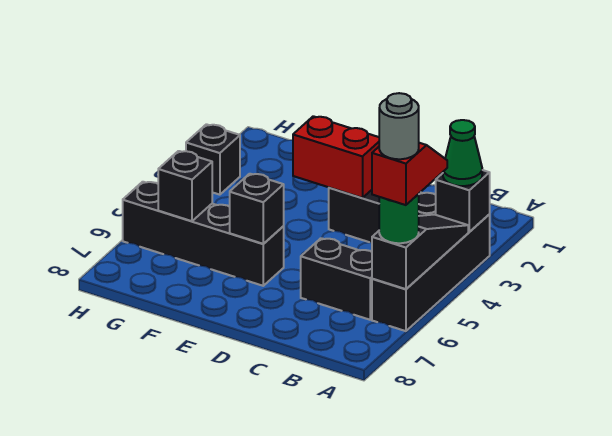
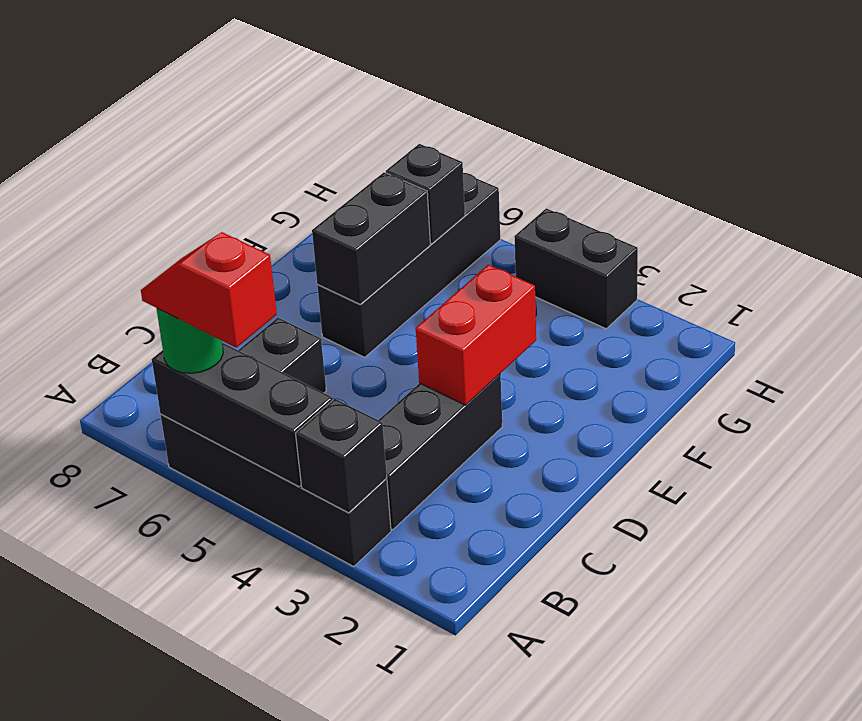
green cone A3 level 3 -> none
black slope A4:A6 level 2 top 6 -> black brick A4:A6 level 2
red slope A5:A6 level 4 top 6 -> red slope A5:A6 level 4 top 5
grey round brick A6 level 5 -> none
black brick E6 level 2 -> black brick E6:F6 level 2
black brick H3 level 1 -> black brick H3:H4 level 1

